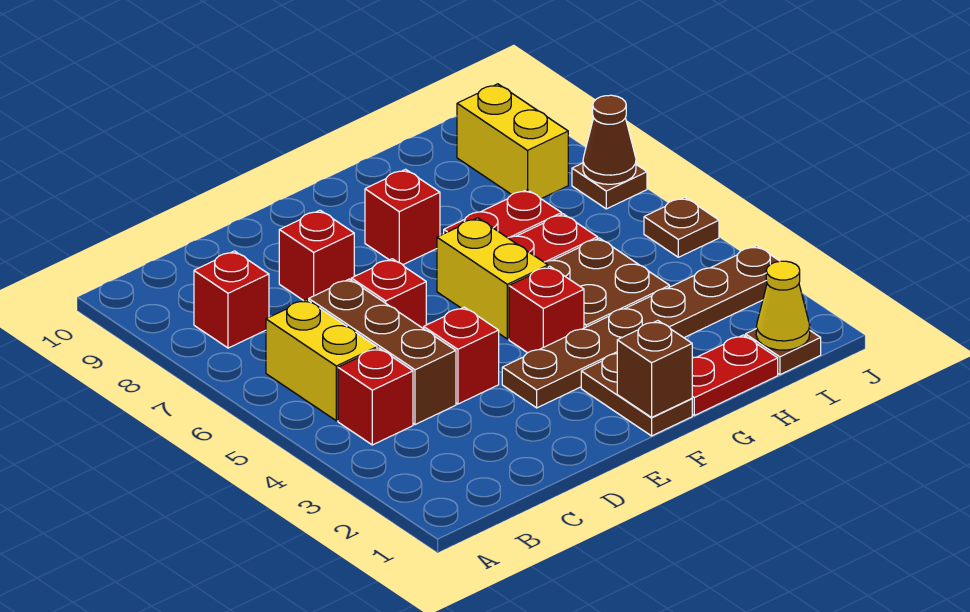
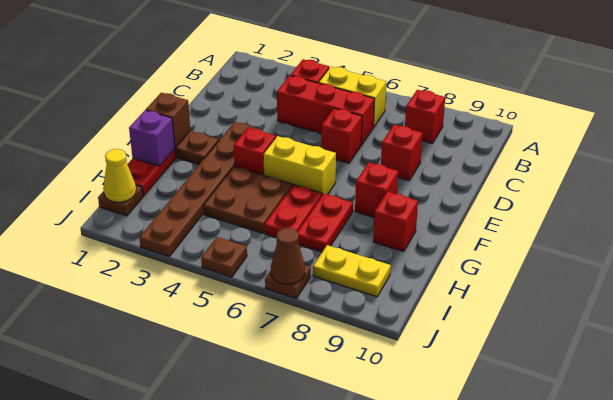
brown brick C4:C6 level 1 -> red brick C4:C6 level 1
red brick D4 level 1 -> red brick G9 level 1
none -> purple brick G1 level 2
yellow brick I8:I9 level 1 -> yellow plate I8:I9 level 1

